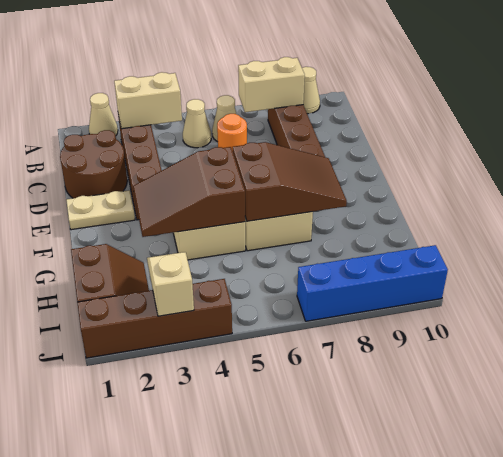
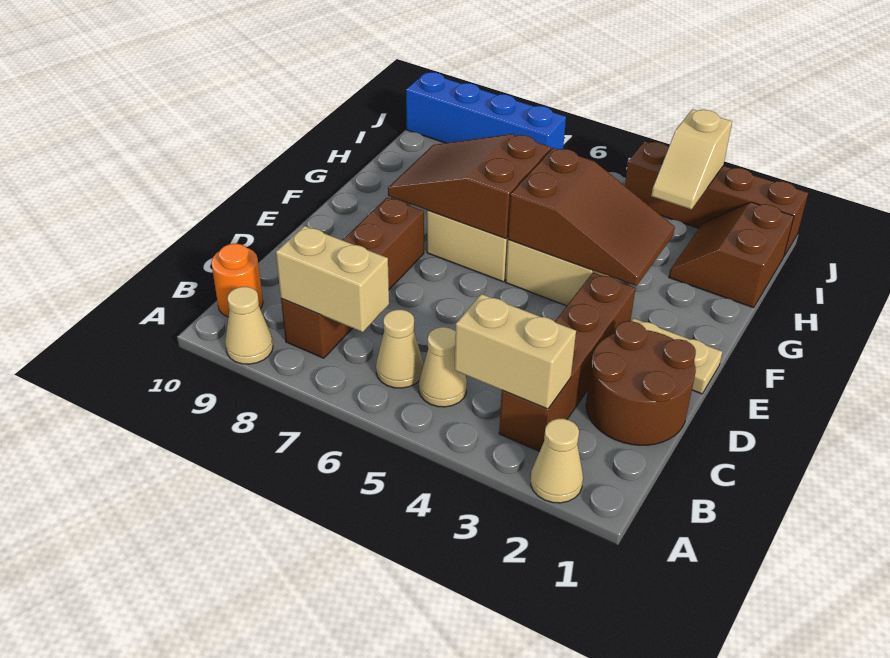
orange round brick C6 level 1 -> orange round brick B10 level 1

